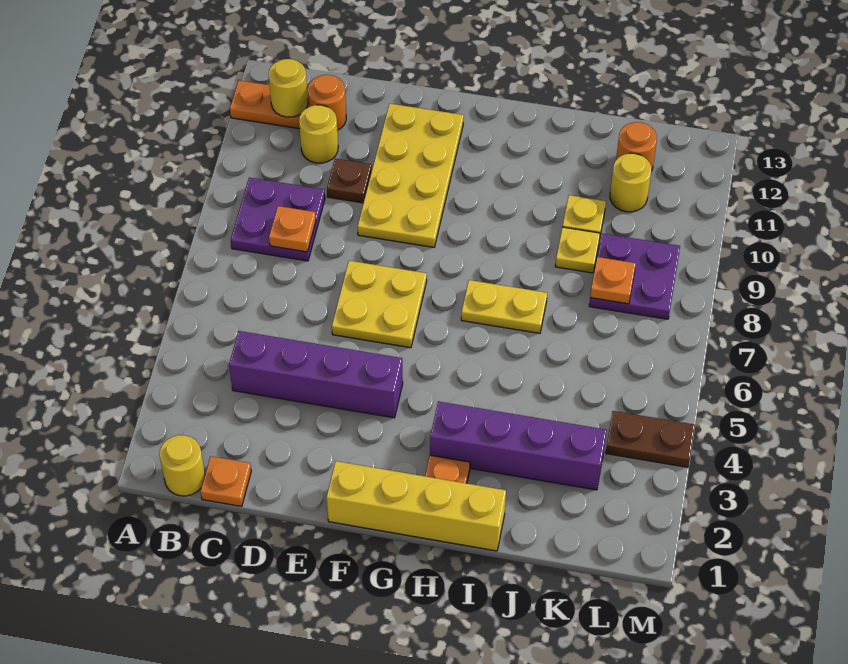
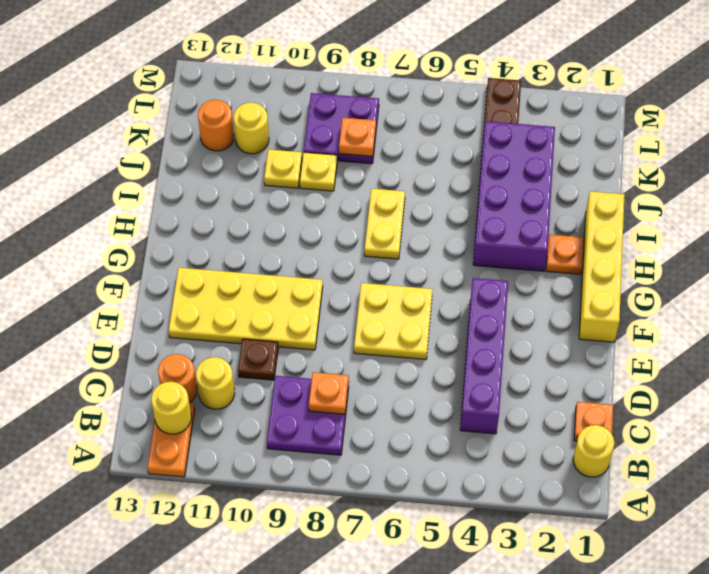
purple brick H3:K3 level 1 -> purple brick H3:K4 level 1

